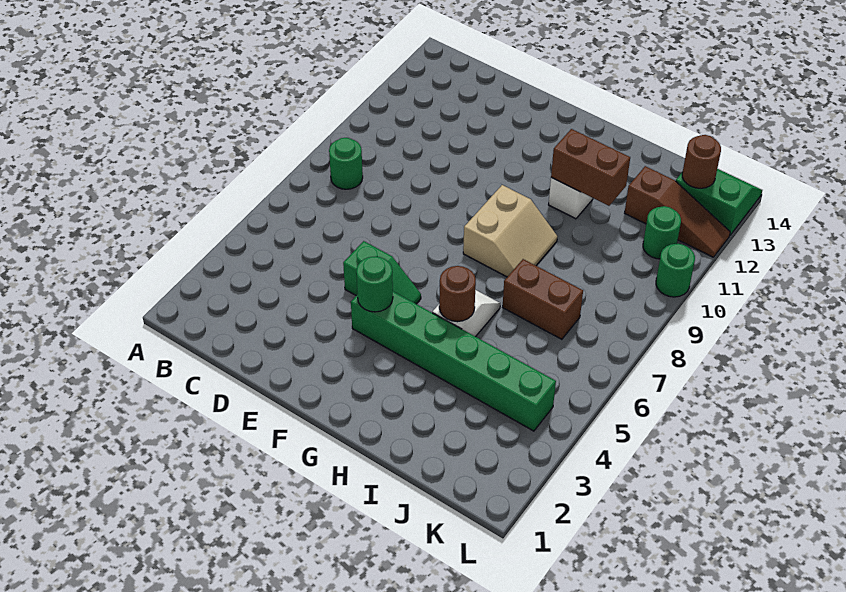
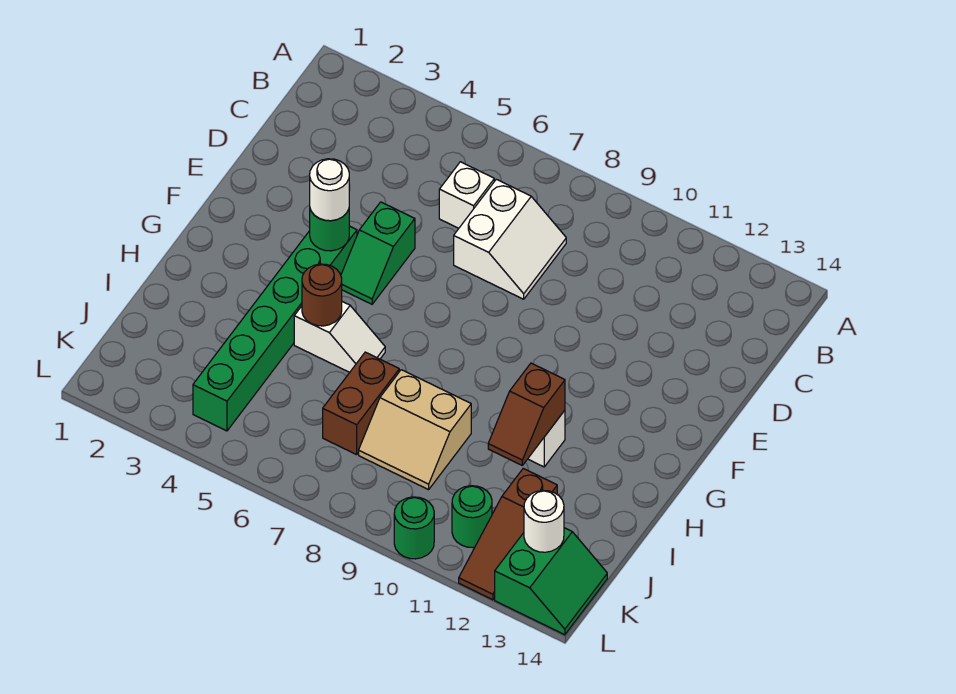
green round brick B8 level 1 -> none
none -> white brick C6 level 1
none -> white slope C7:D8 level 1 top 7
none -> white round brick F4 level 3
tan slope G8:H9 level 1 top G -> tan slope I8:J9 level 1 top I
brown brick H11:I11 level 2 -> brown slope H11:I11 level 2 top H
brown round brick K13 level 2 -> white round brick K13 level 2

